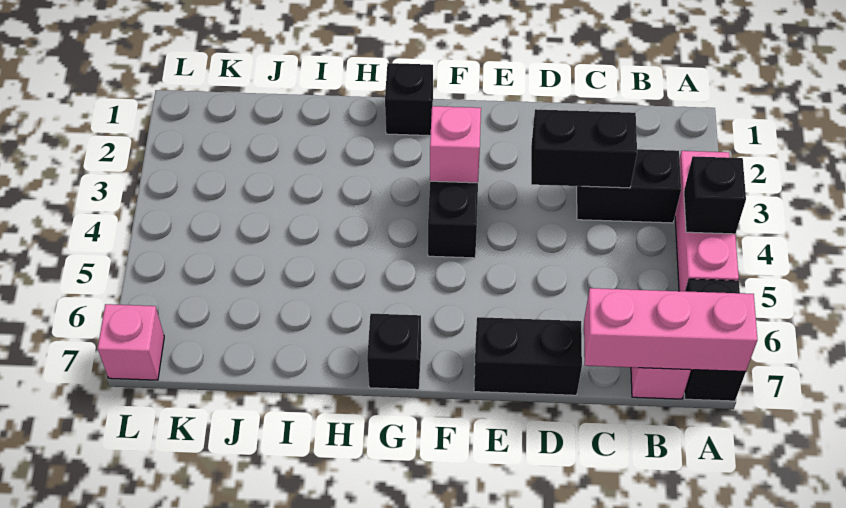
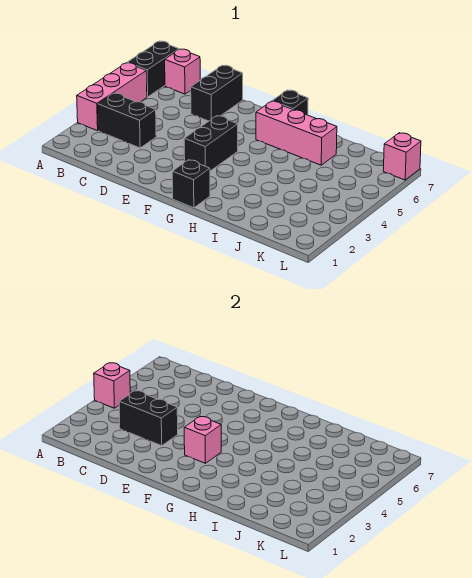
black brick A4 level 2 -> pink brick A4 level 2
pink brick A7:C7 level 2 -> pink brick G6:I6 level 1
black brick D7:E7 level 1 -> black brick D6:D7 level 1

